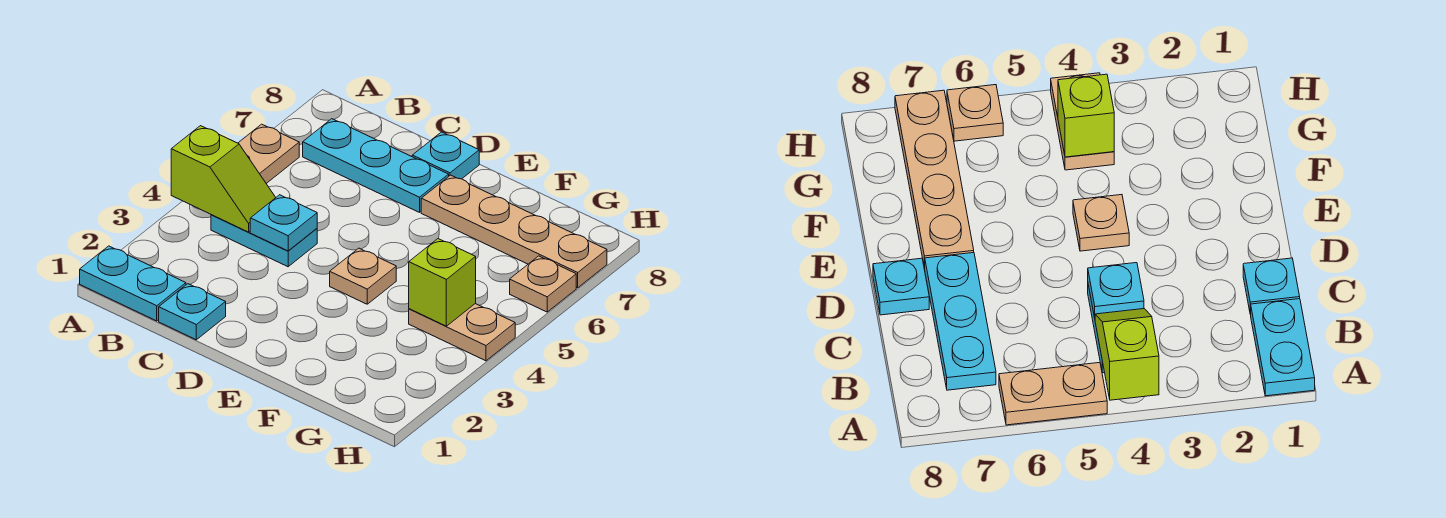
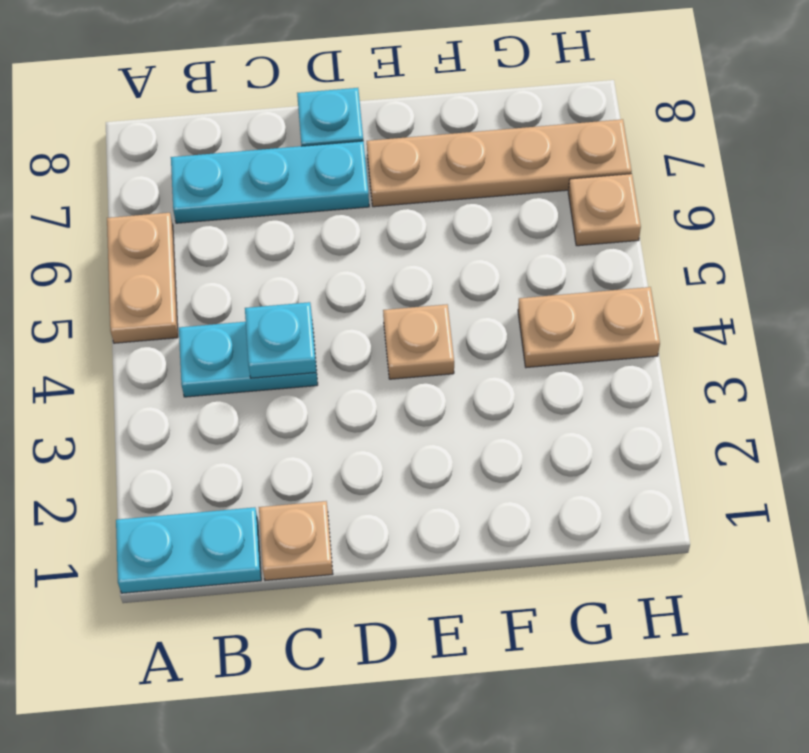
lime slope A4:B4 level 2 top A -> none
cyan plate C1 level 1 -> tan plate C1 level 1
lime brick G4 level 2 -> none

